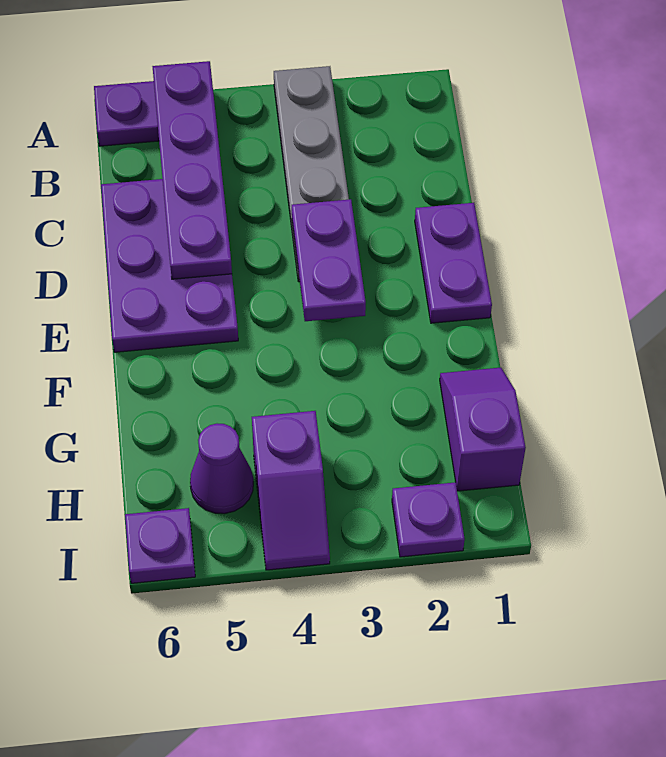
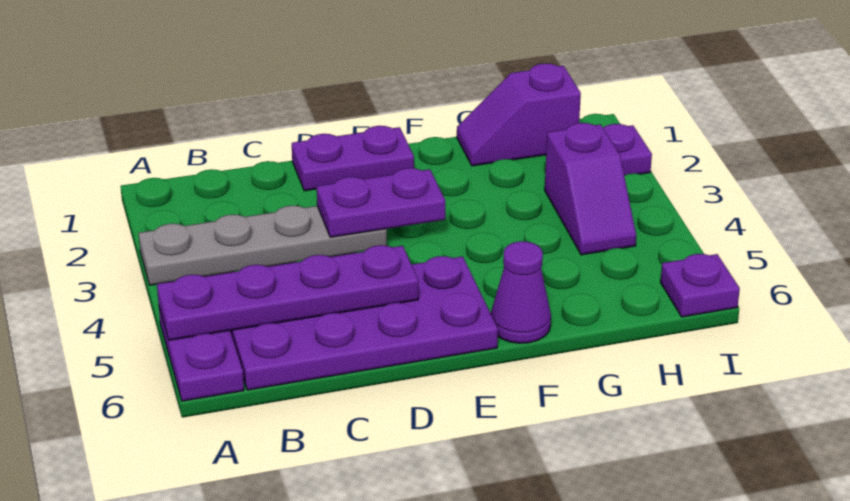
purple plate C5:E6 level 1 -> purple plate B5:E6 level 1
purple slope H4:I4 level 1 top H -> purple slope H3:H4 level 1 top 3
purple cone H5 level 1 -> purple cone F6 level 1

